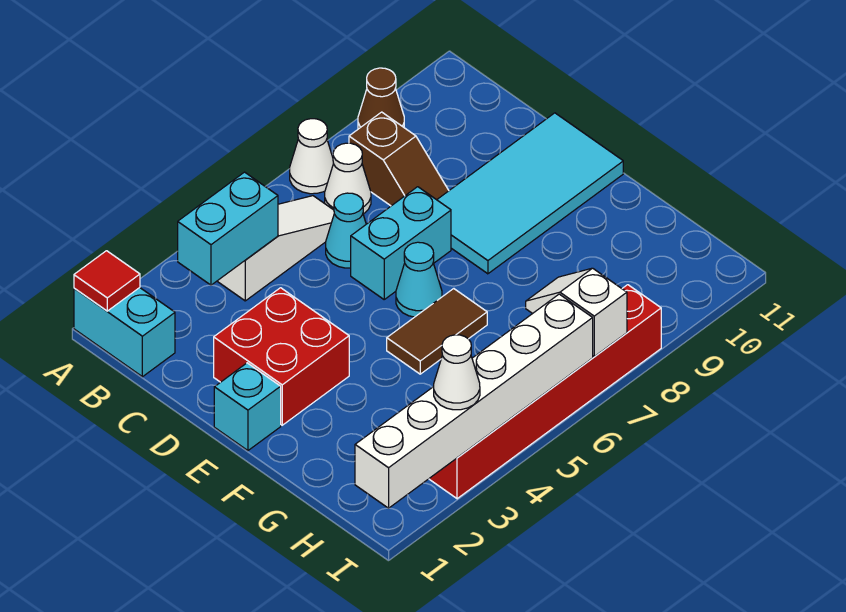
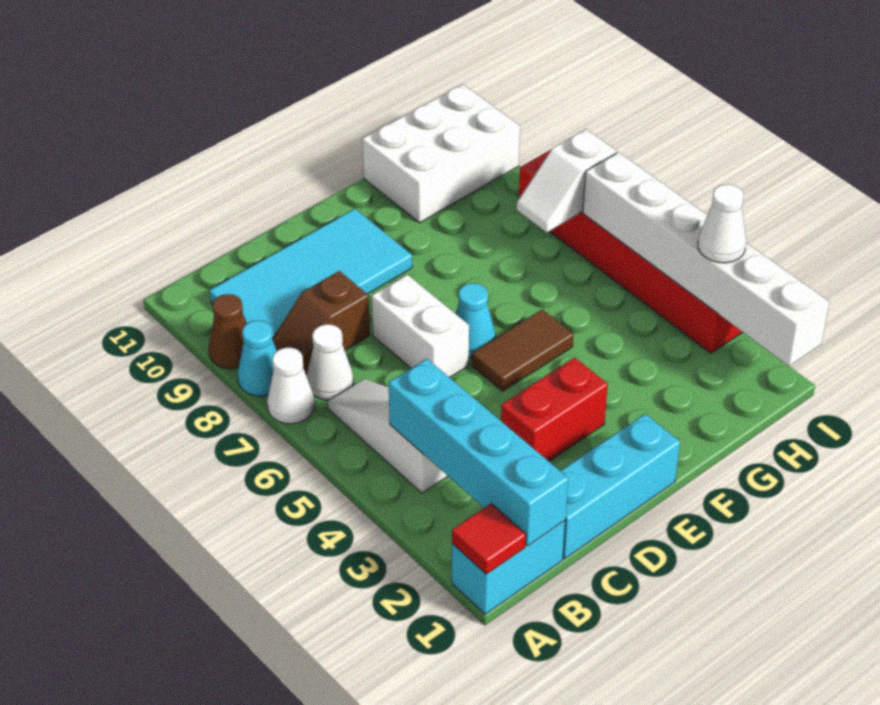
cyan brick B3:B4 level 2 -> cyan brick B1:B4 level 2
brown slope B8:C8 level 1 top B -> brown slope B8:C8 level 1 top C
cyan cone C6 level 1 -> cyan cone A8 level 1
red brick D2:E3 level 1 -> red brick D3:E3 level 1
cyan brick D6:D7 level 1 -> white brick D6:D7 level 1
cyan tile D8:E11 level 1 -> cyan tile B9:E10 level 1
cyan brick E1 level 1 -> cyan brick C1:E1 level 1
brown tile F5:F6 level 1 -> brown tile E5:F5 level 1
none -> white brick G10:I11 level 1

